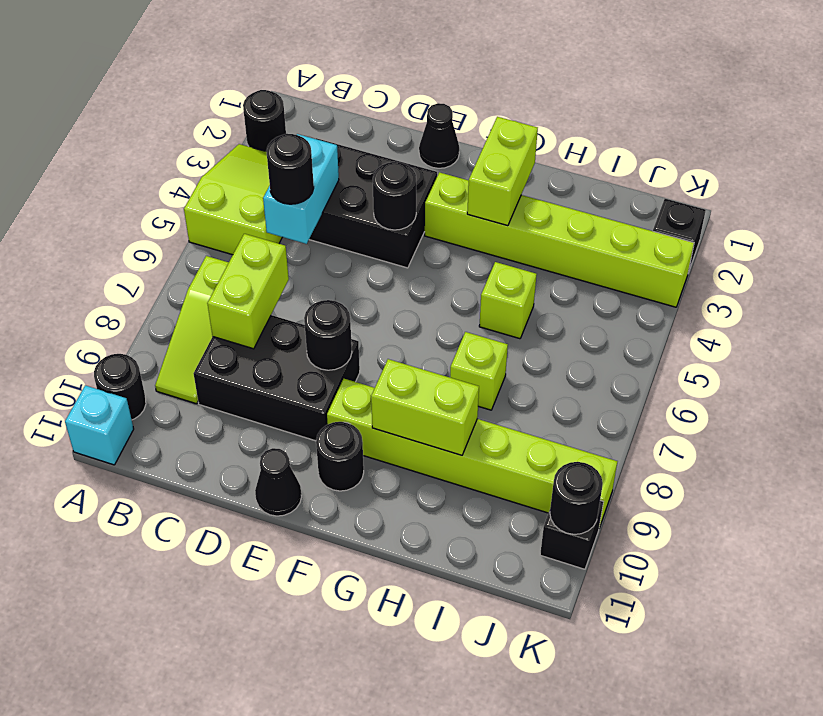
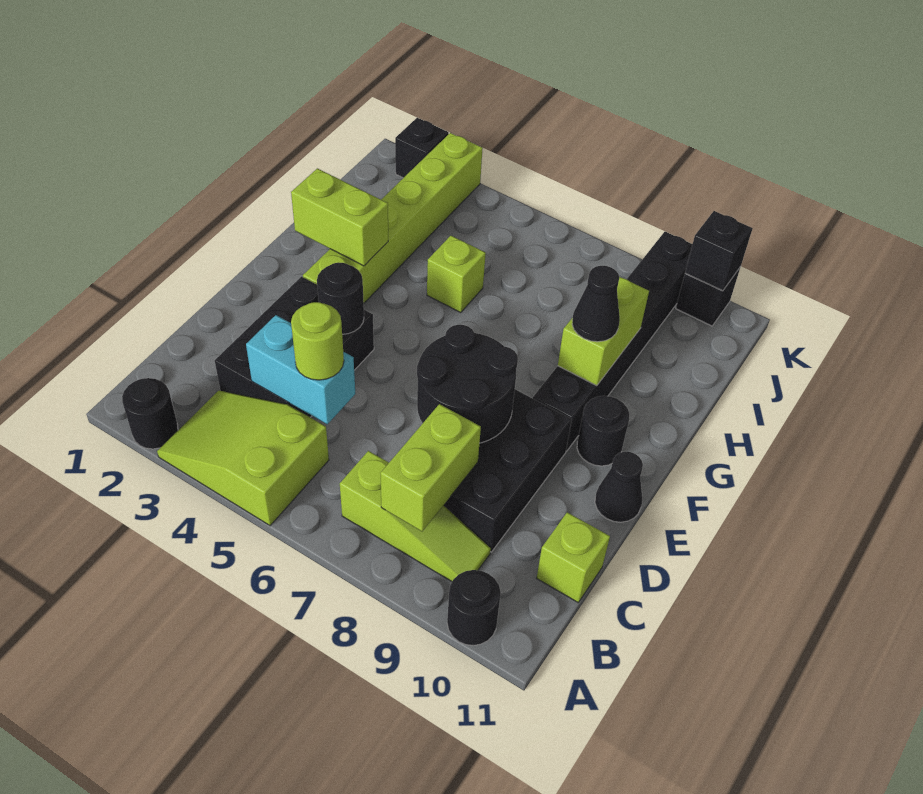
cyan brick A11 level 1 -> none
black round brick C5 level 3 -> lime round brick C5 level 3
lime brick C7:C8 level 2 -> lime brick B8:C8 level 2
black cone E1 level 1 -> black cone G9 level 3
black round brick E8 level 2 -> black round brick D7:E8 level 2
lime brick F9:K9 level 1 -> black brick F9:K9 level 1
lime brick H7 level 1 -> lime brick C11 level 1
black round brick K10 level 2 -> black brick K10 level 2

